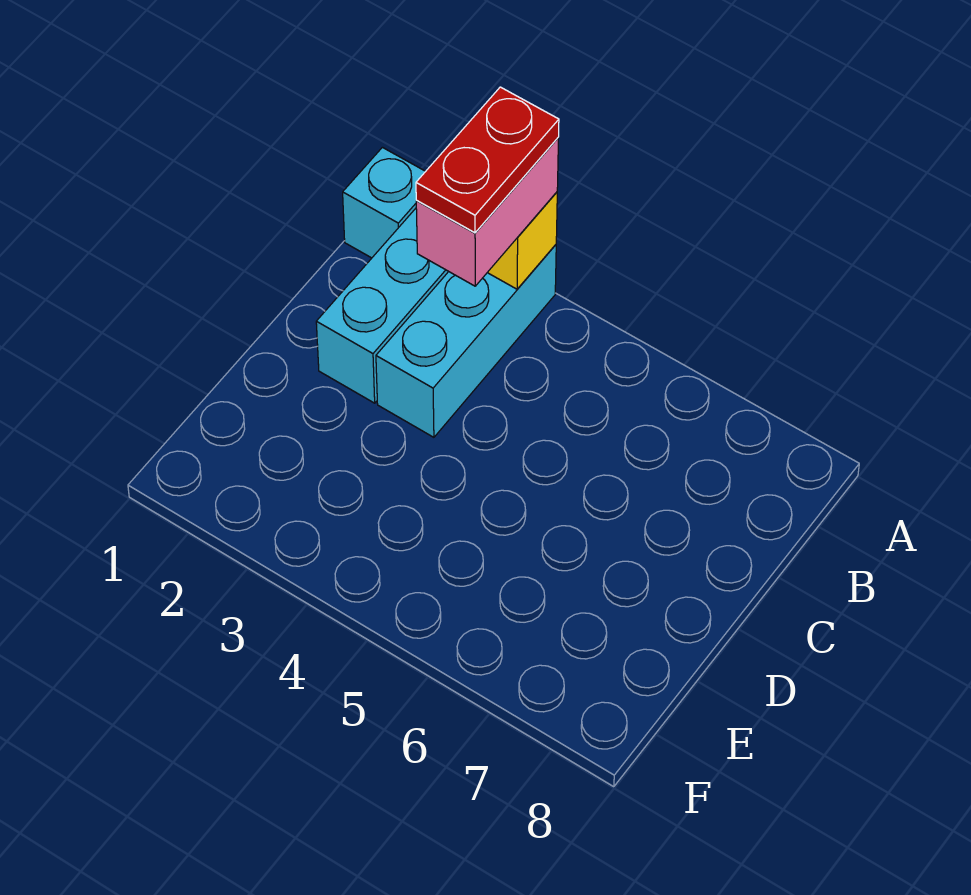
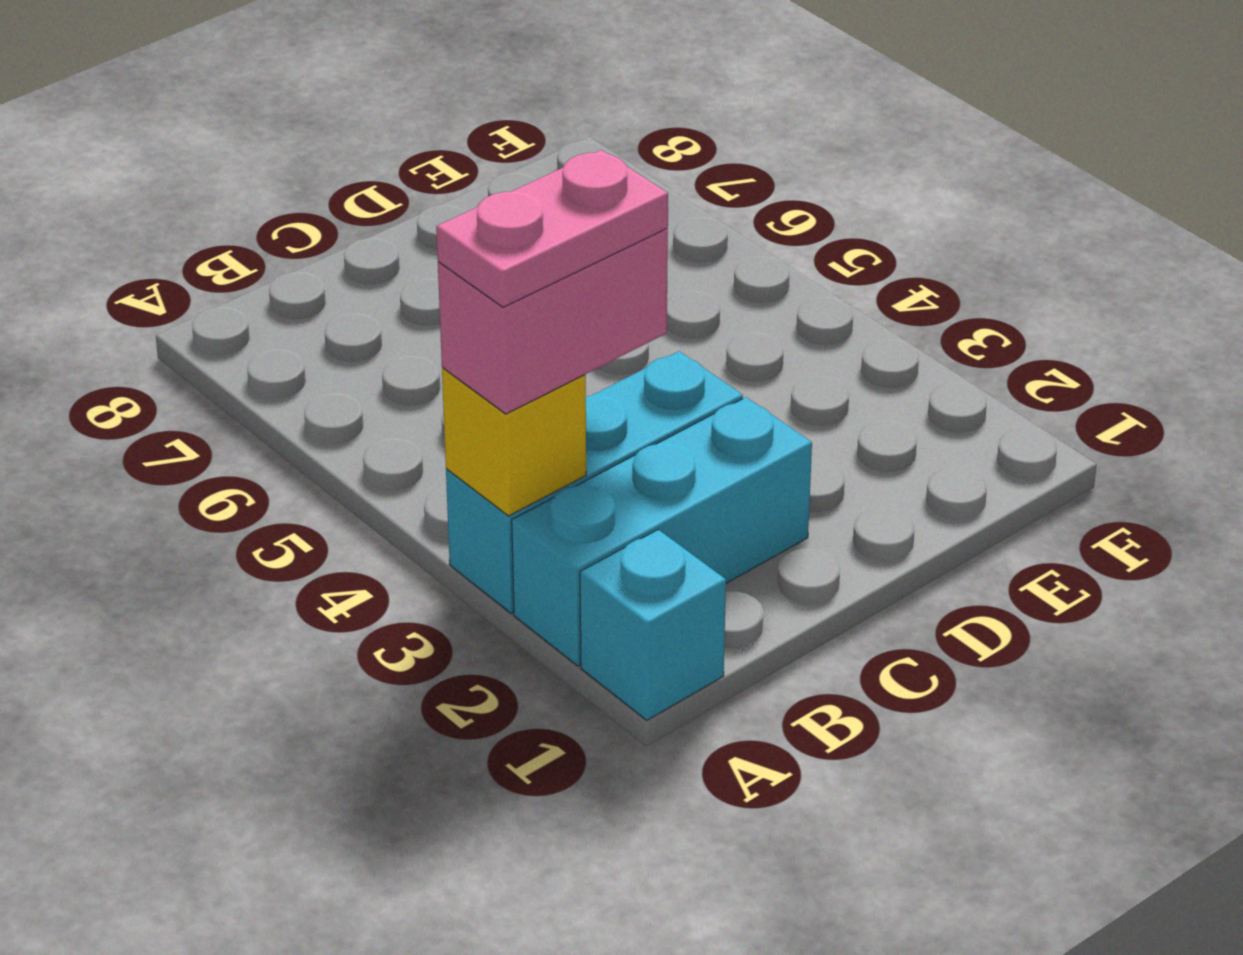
red plate A3:B3 level 4 -> pink plate A3:B3 level 4

